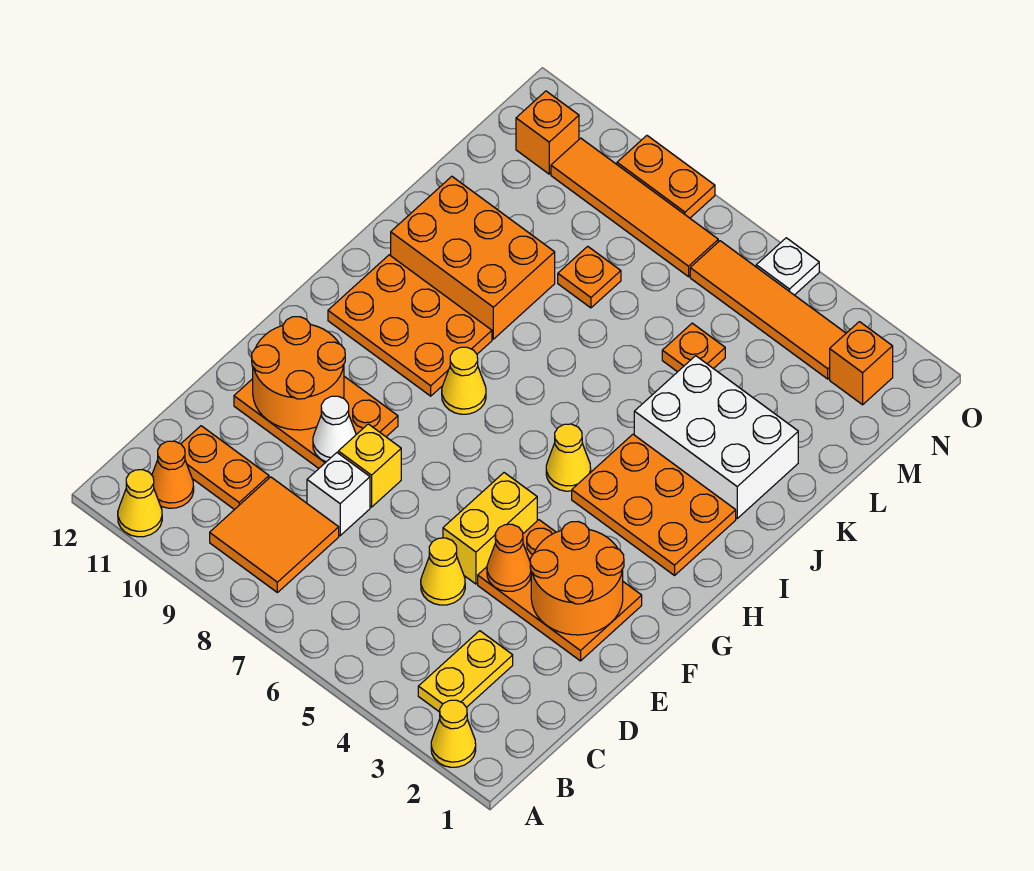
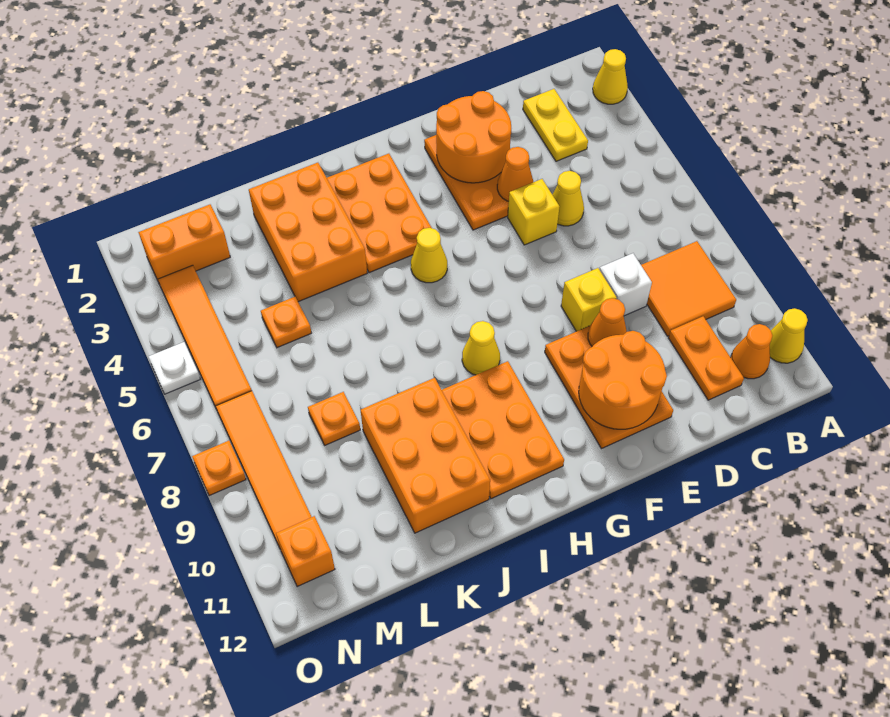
yellow plate B3:C3 level 1 -> yellow plate C2:C3 level 1
yellow brick E5:F5 level 1 -> yellow brick E5 level 1
white cone E9 level 2 -> orange cone E9 level 2
white brick J2:K4 level 1 -> orange brick J2:K4 level 1
orange brick N2 level 1 -> orange brick M2:N2 level 1
orange plate O8:O9 level 1 -> orange plate O8 level 1

